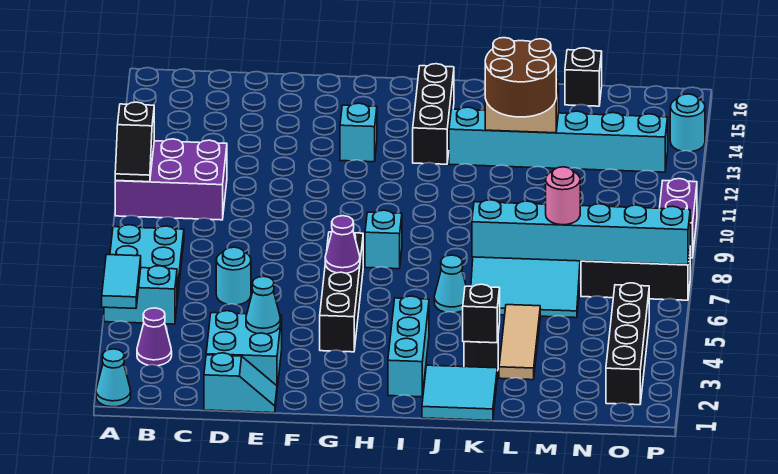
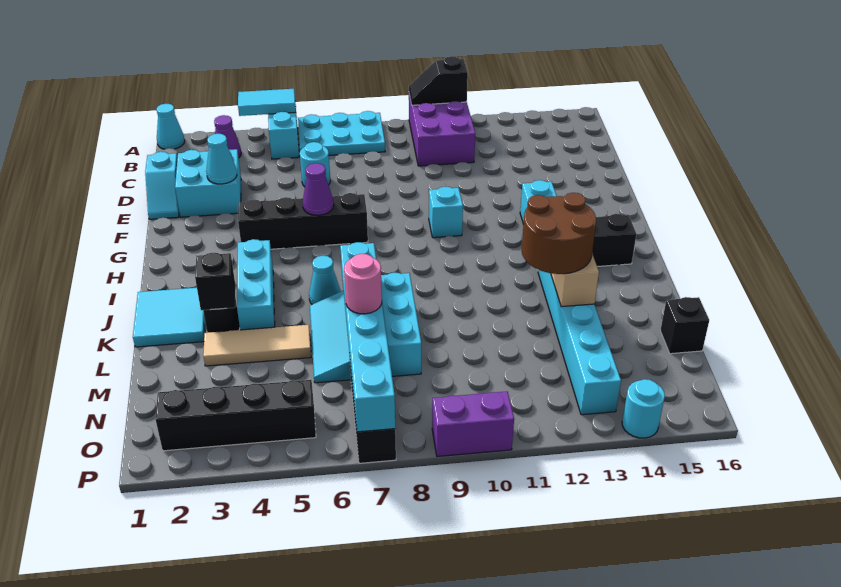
cyan brick H8 level 1 -> cyan brick G10 level 1
cyan brick I2:I4 level 1 -> cyan brick I4:K4 level 1

